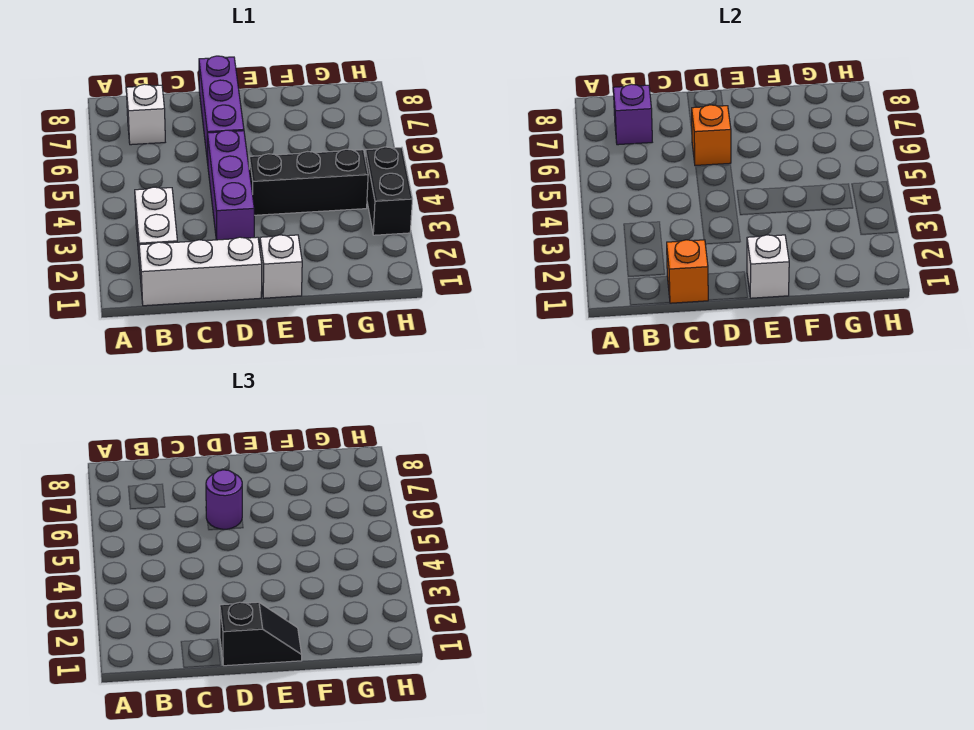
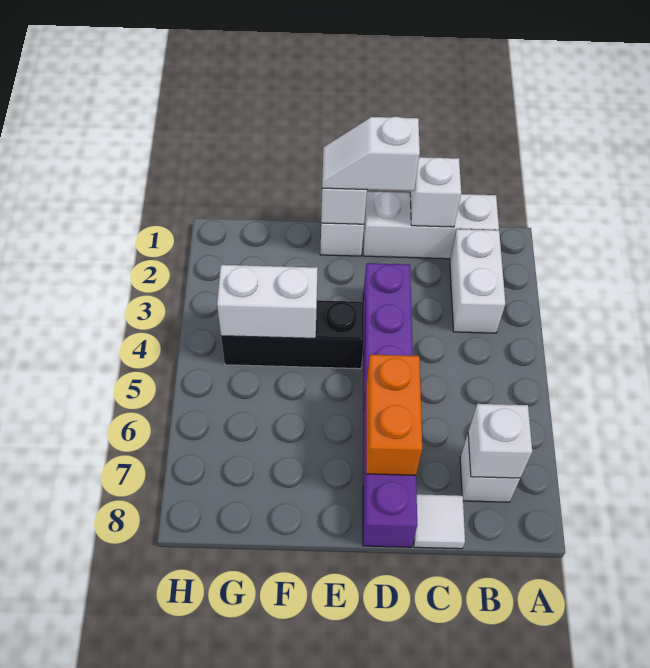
purple brick B7 level 2 -> white brick B7 level 2
orange brick C1 level 2 -> white brick C1 level 2
none -> white tile C8 level 1
black slope D1:E1 level 3 top D -> white slope D1:E1 level 3 top D
orange brick D6 level 2 -> orange brick D6:D7 level 2
purple round brick D6 level 3 -> none
none -> white brick F4:G4 level 2
black brick H3:H4 level 1 -> none

